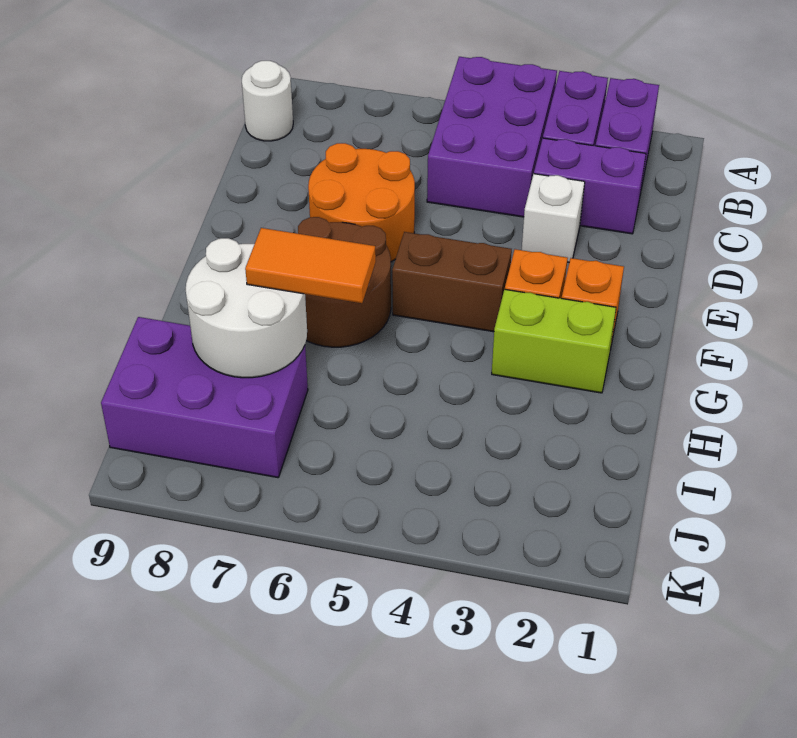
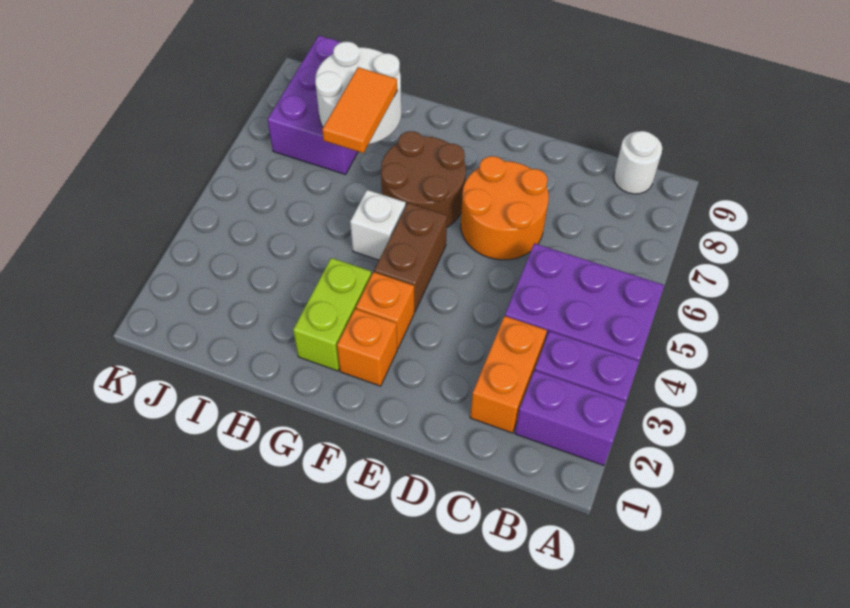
purple brick C2:C3 level 1 -> orange brick C2:C3 level 1
white brick D3 level 1 -> white brick G5 level 1

